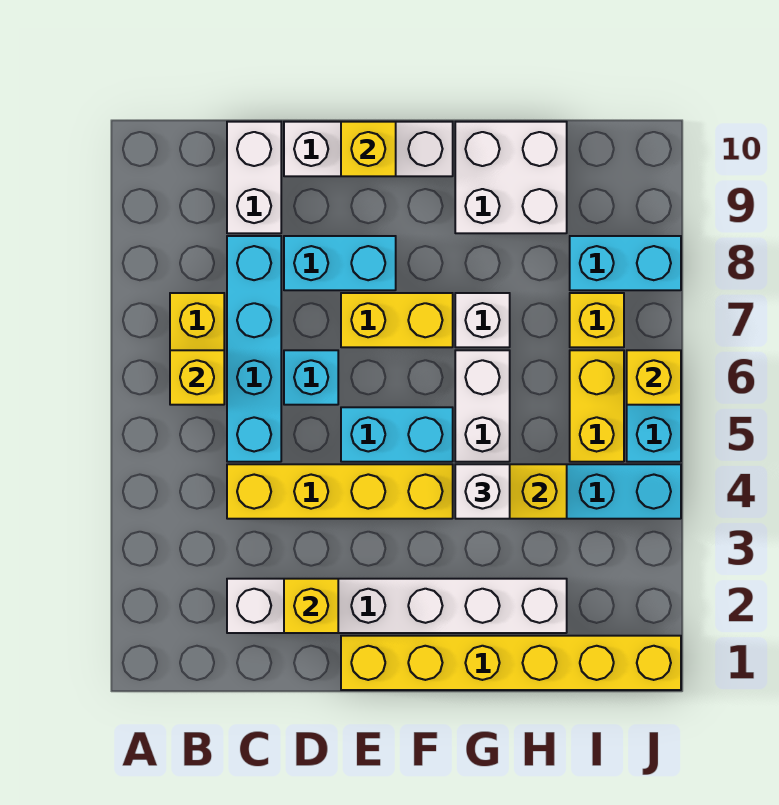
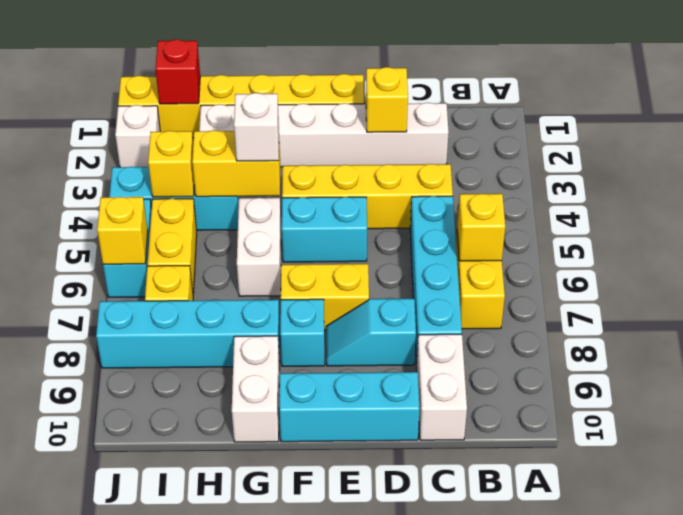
cyan brick D6 level 1 -> cyan brick F8 level 1
cyan brick D8:E8 level 1 -> cyan slope D8:E8 level 1 top D
white brick D10:F10 level 1 -> cyan brick D10:F10 level 1
yellow brick E10 level 2 -> yellow brick I4 level 2
white brick G7 level 1 -> white brick J2 level 1
white brick G9:H10 level 1 -> white brick G9:G10 level 1
none -> red brick I1 level 2
cyan brick I8:J8 level 1 -> cyan brick G8:J8 level 1

